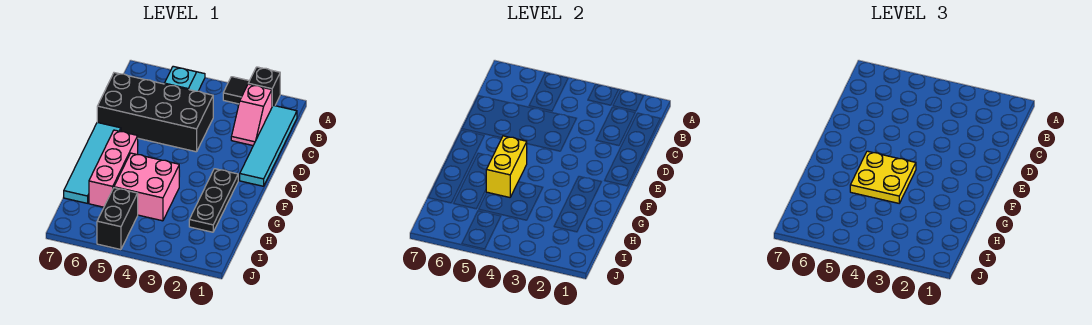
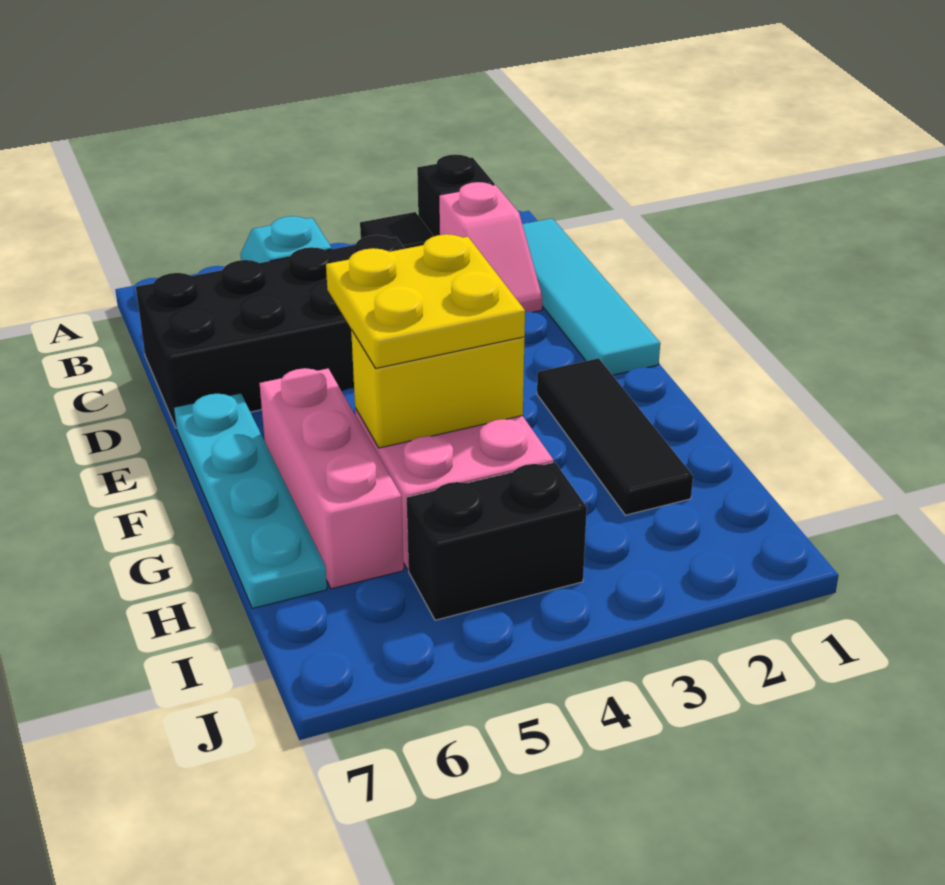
cyan tile E7:H7 level 1 -> cyan plate E7:H7 level 1
black plate F2:H2 level 1 -> black tile F2:H2 level 1
yellow brick F5:G5 level 2 -> yellow brick G4:G5 level 2
black brick I5:J5 level 1 -> black brick I4:I5 level 1

